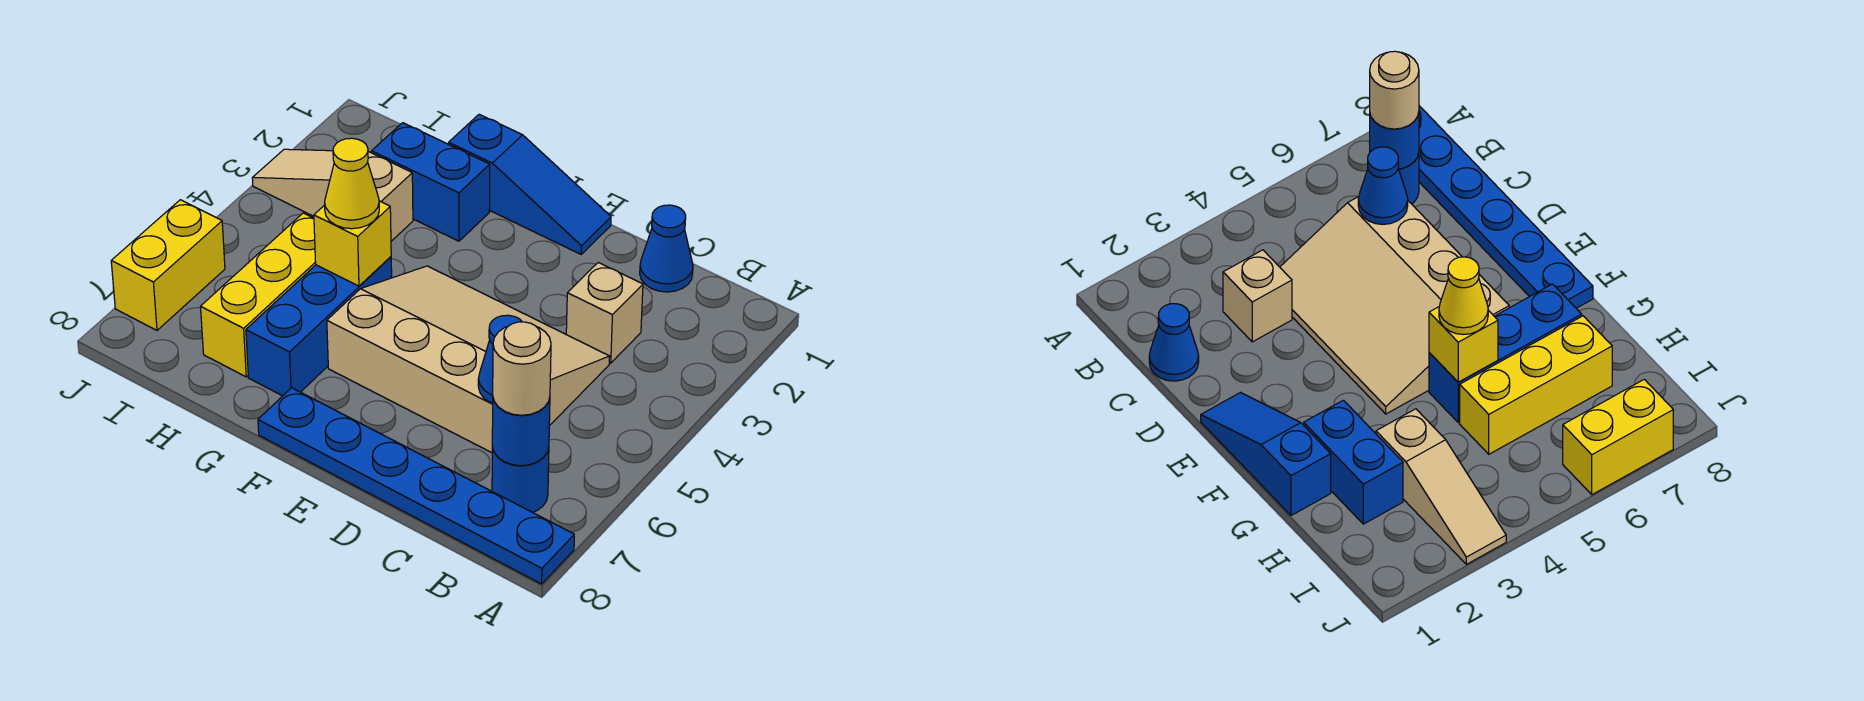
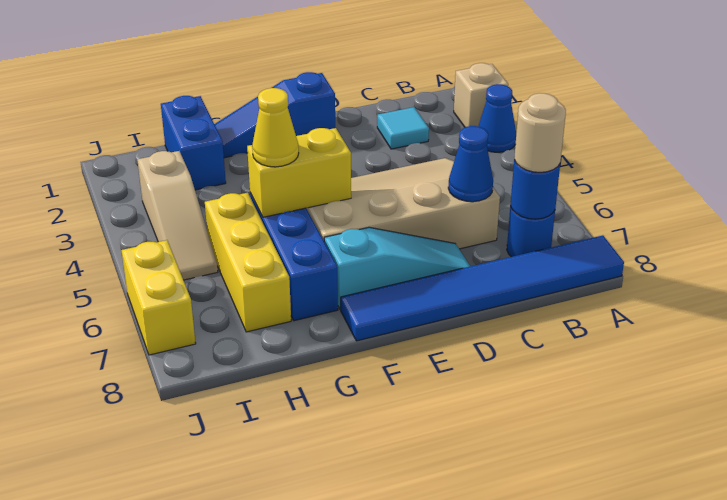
blue plate A8:F8 level 1 -> blue tile A8:F8 level 1
blue cone C1 level 1 -> blue cone A3 level 1
none -> cyan tile C2 level 1
tan brick C3 level 1 -> tan brick A2 level 1
none -> cyan slope D7:F7 level 1 top F
blue slope E1:G1 level 1 top G -> blue slope E1:G1 level 1 top E
blue brick G2:H2 level 1 -> blue brick H1:H2 level 1
yellow brick G5 level 2 -> yellow brick F5:G5 level 2
tan slope H3:J3 level 1 top H -> tan slope I3:I5 level 1 top 3

